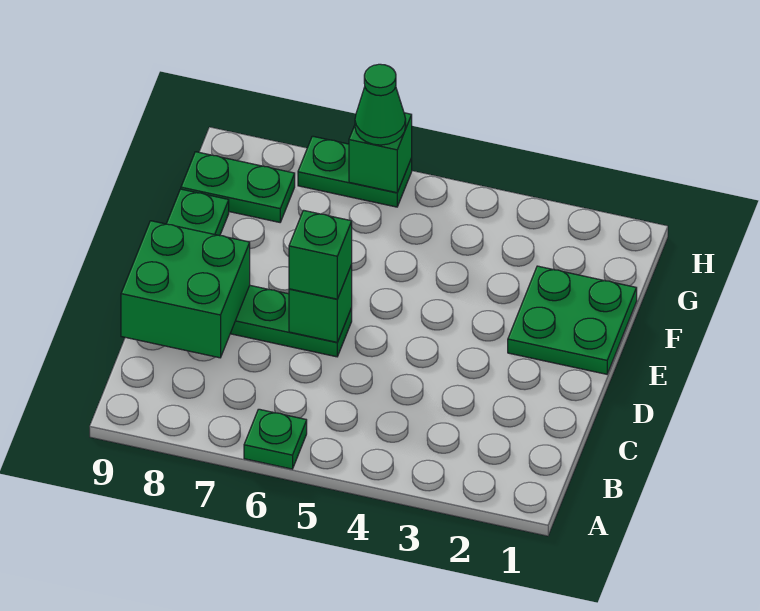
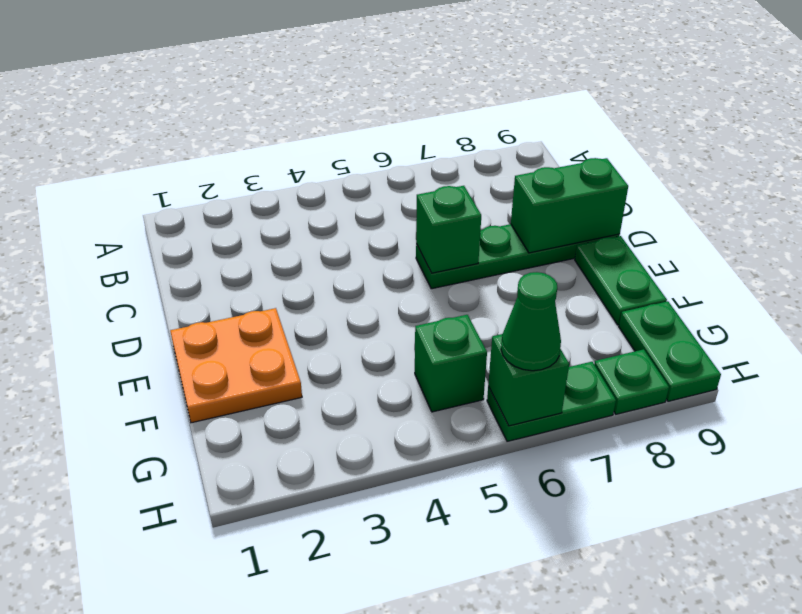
green plate A6 level 1 -> green plate H8 level 1
green brick C8:D9 level 2 -> green brick D8:D9 level 2
green brick D6 level 3 -> green brick G5 level 1
green plate E1:F2 level 1 -> orange plate E1:F2 level 1
green plate G8:G9 level 1 -> green plate G9:H9 level 1

